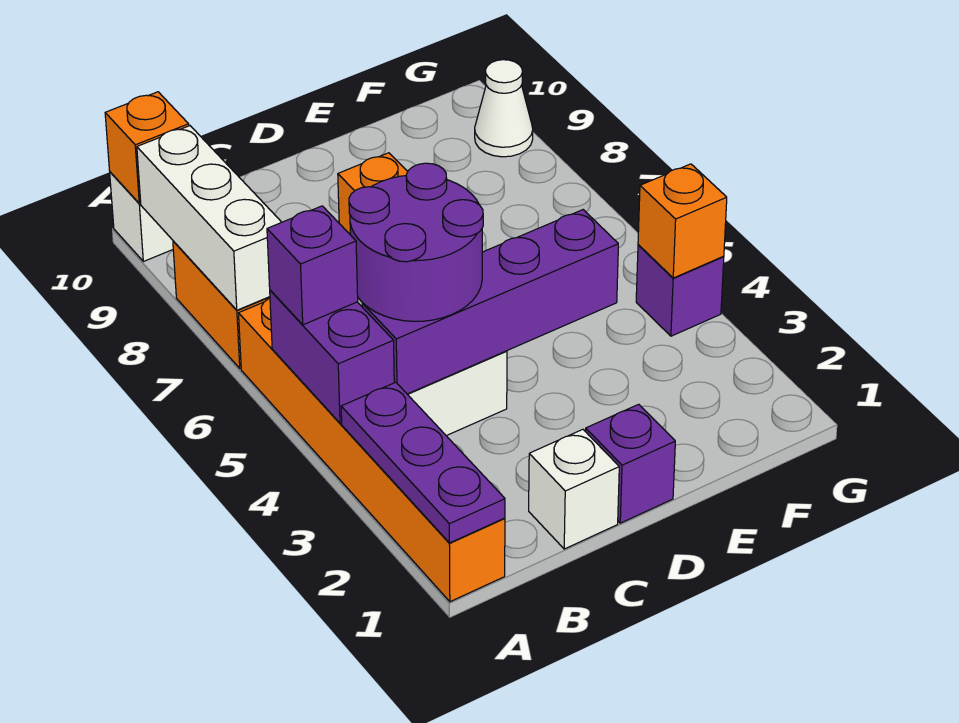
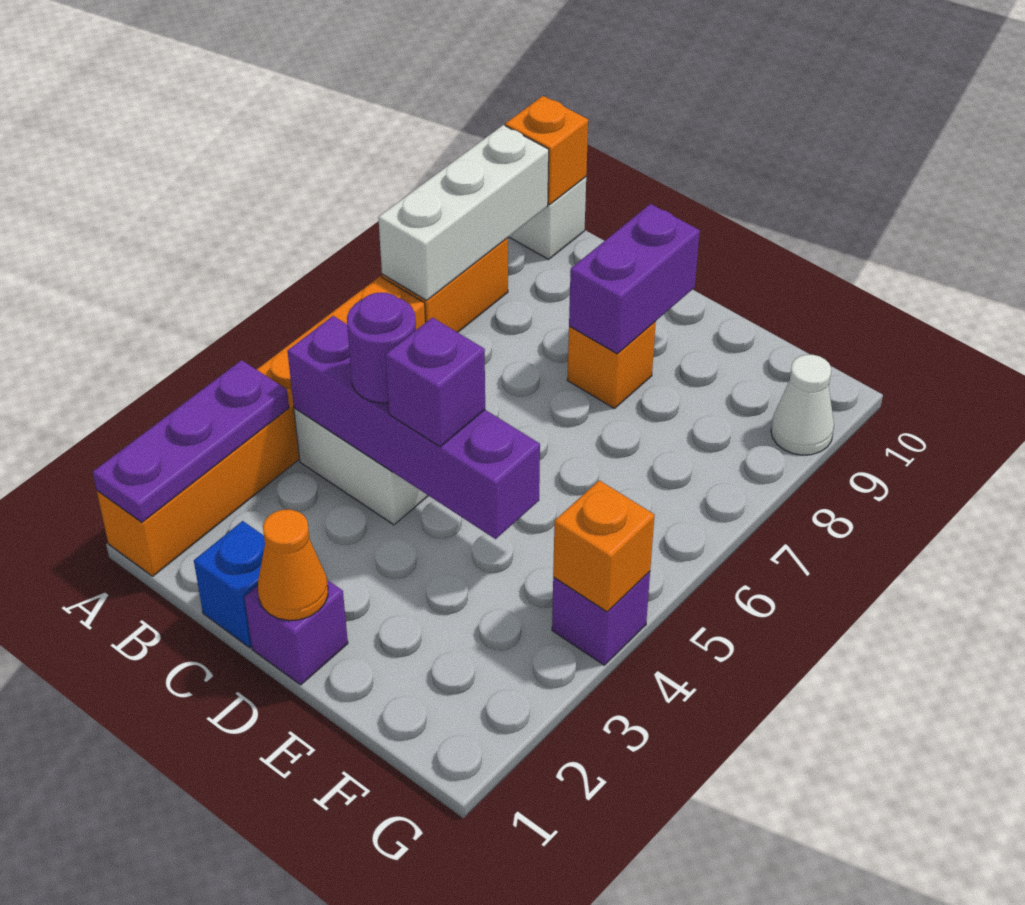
purple brick A4:A5 level 2 -> purple brick D8:D9 level 2
purple brick A5 level 3 -> purple brick D4 level 3
purple round brick B4:C5 level 3 -> purple round brick C4 level 3
white brick C1 level 1 -> blue brick C1 level 1
none -> orange cone D1 level 2

